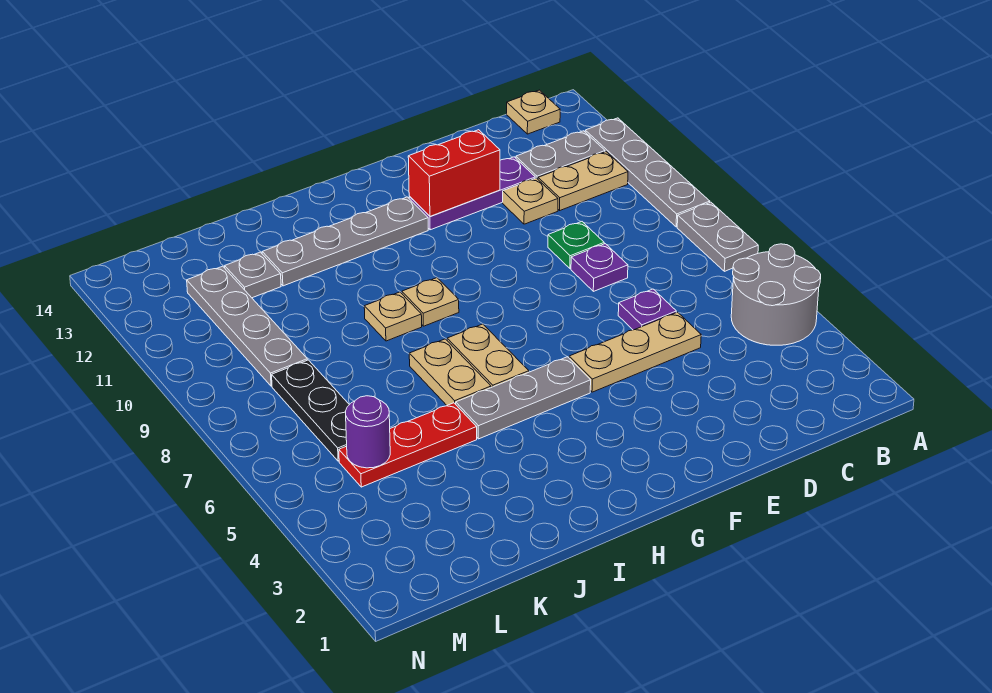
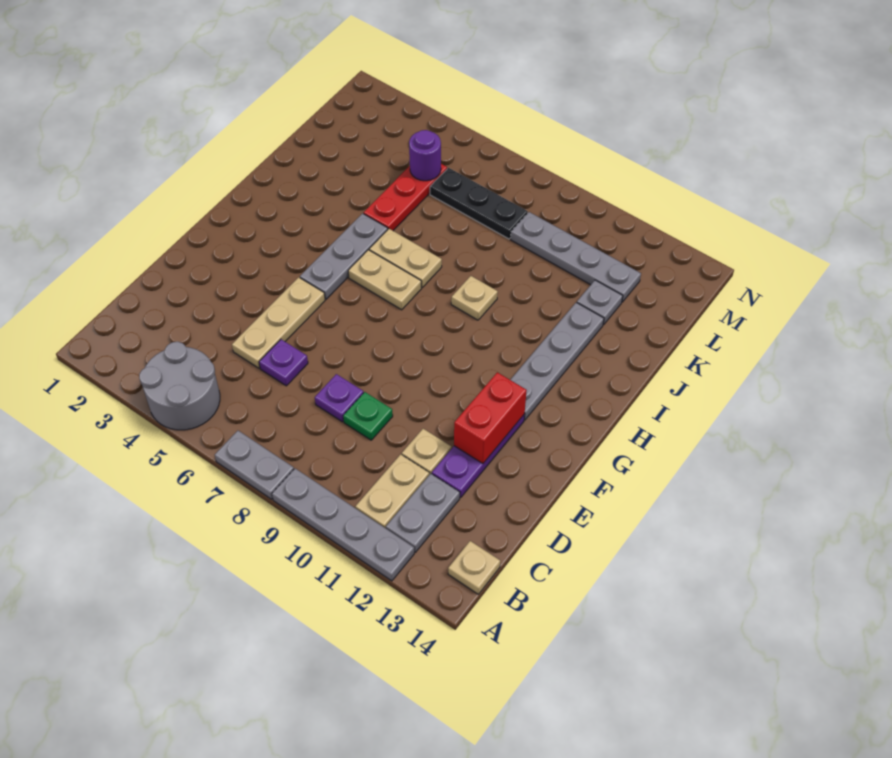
tan plate H9 level 1 -> none

